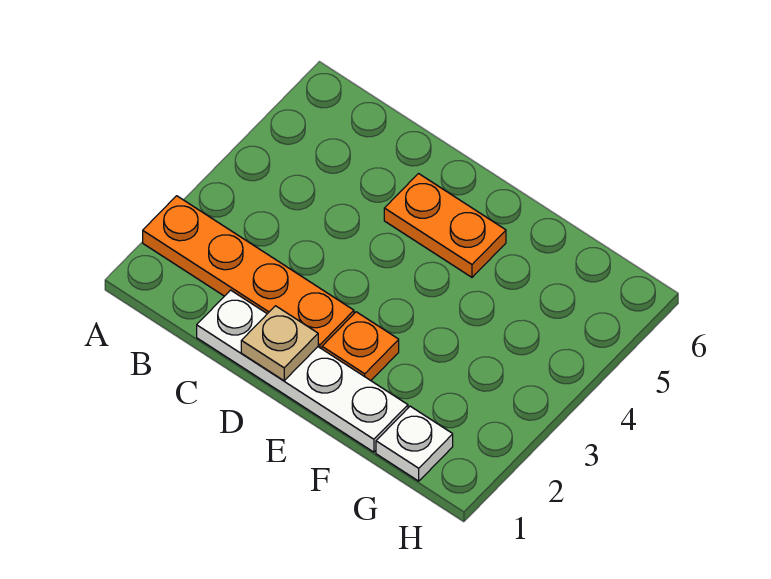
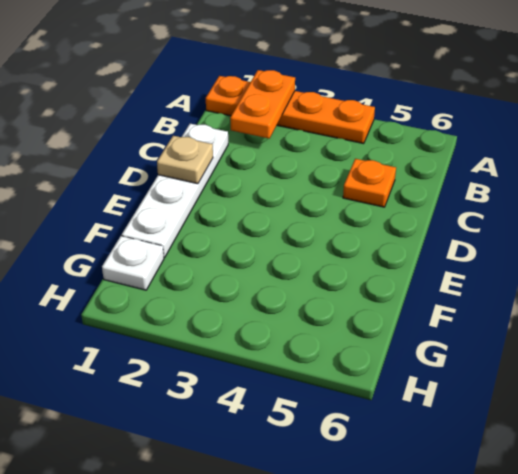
orange plate A2:D2 level 1 -> orange plate A1:A4 level 1
orange plate D5:E5 level 1 -> orange plate A2:B2 level 2
orange plate E2 level 1 -> orange plate C5 level 1

